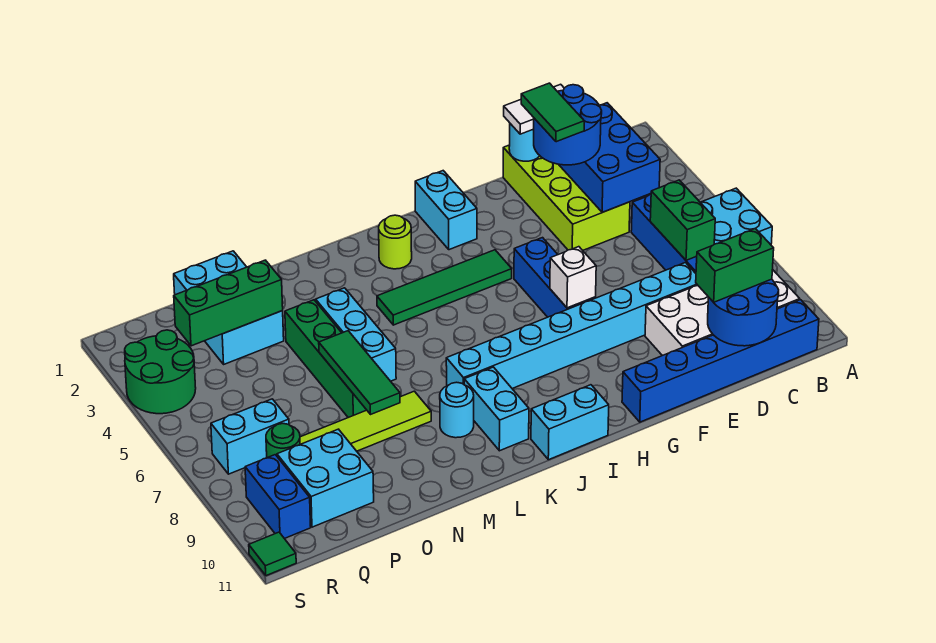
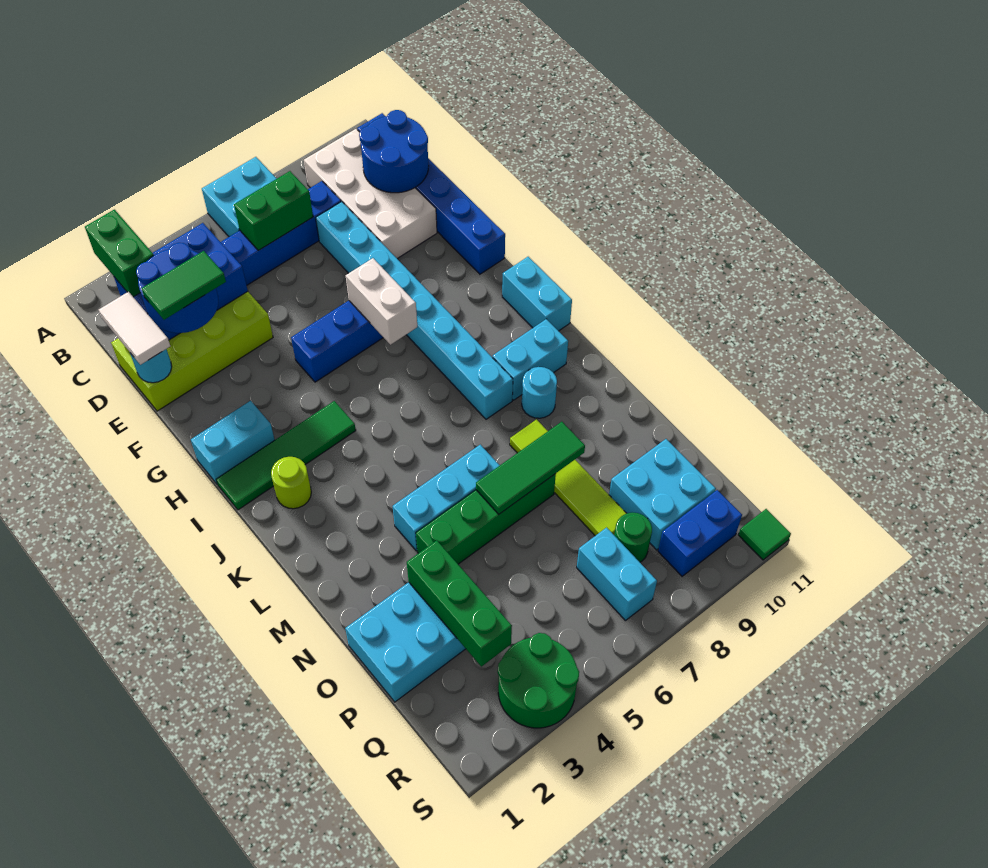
green brick C10:D10 level 3 -> green brick B2:C2 level 3
white brick G7 level 2 -> white brick G7:H7 level 2
green tile H4:K4 level 1 -> green tile I1:I4 level 1

